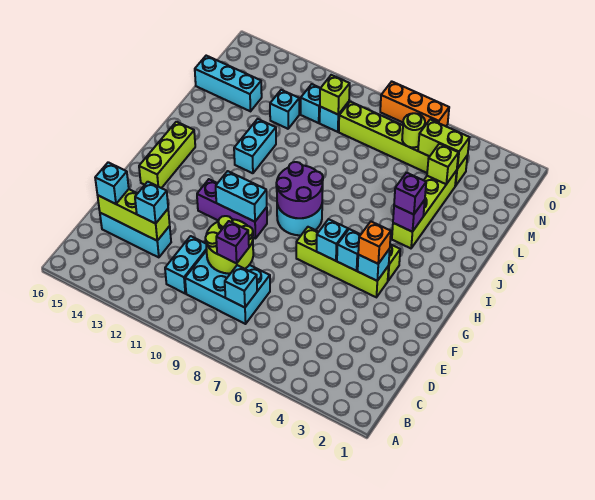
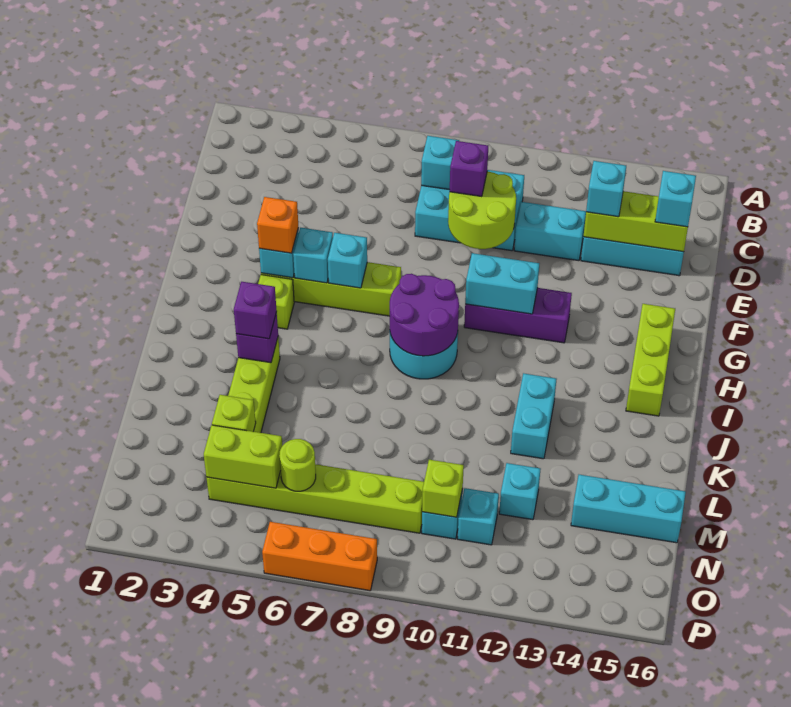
cyan brick C11:D11 level 1 -> cyan brick D11:D12 level 1

